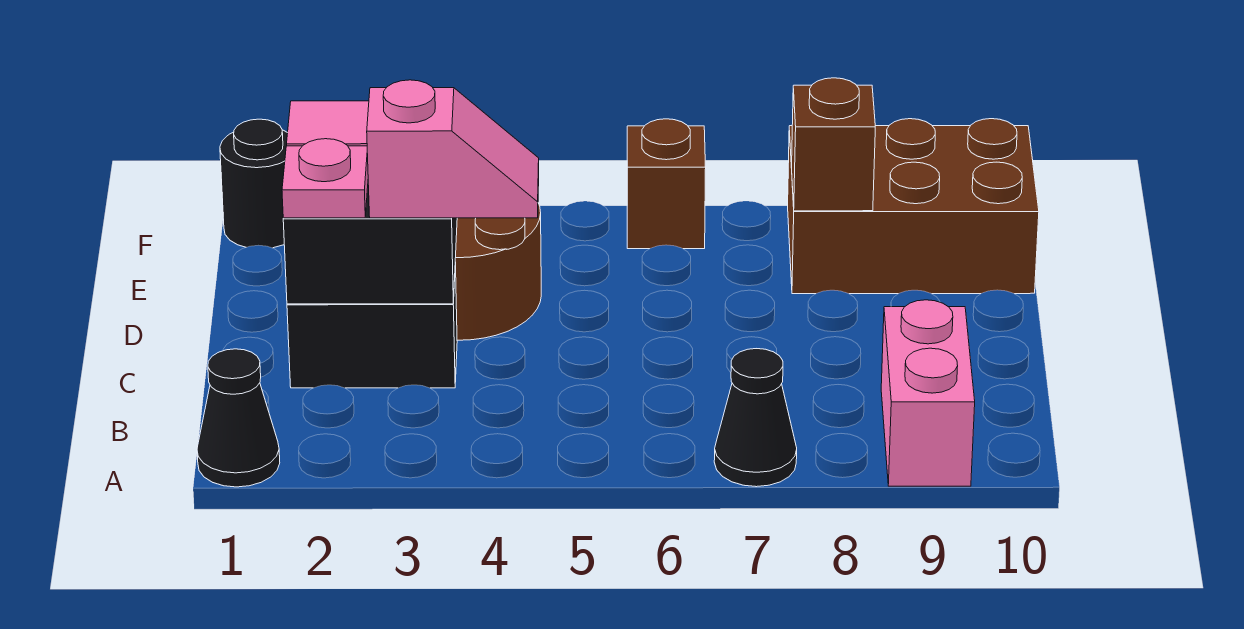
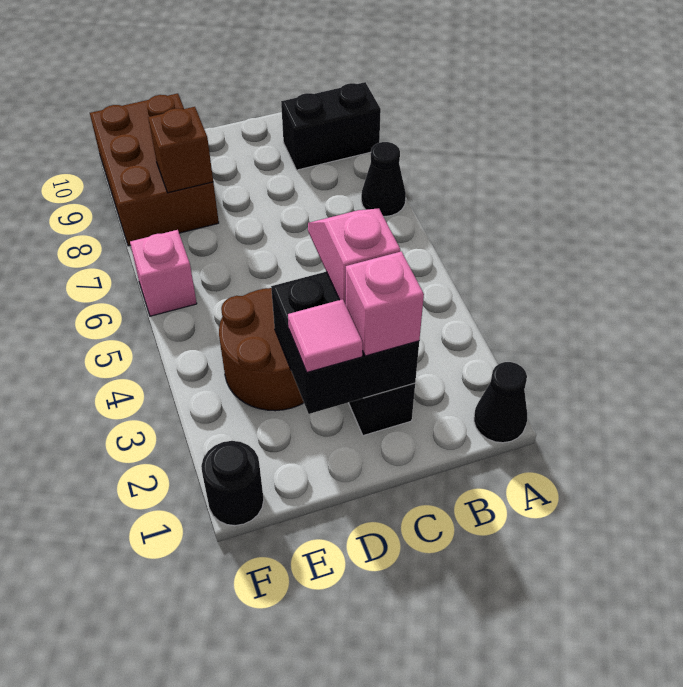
pink brick A9:B9 level 1 -> black brick A9:B9 level 1
pink plate C2 level 3 -> pink brick C2 level 3
brown brick F6 level 1 -> pink brick F6 level 1

